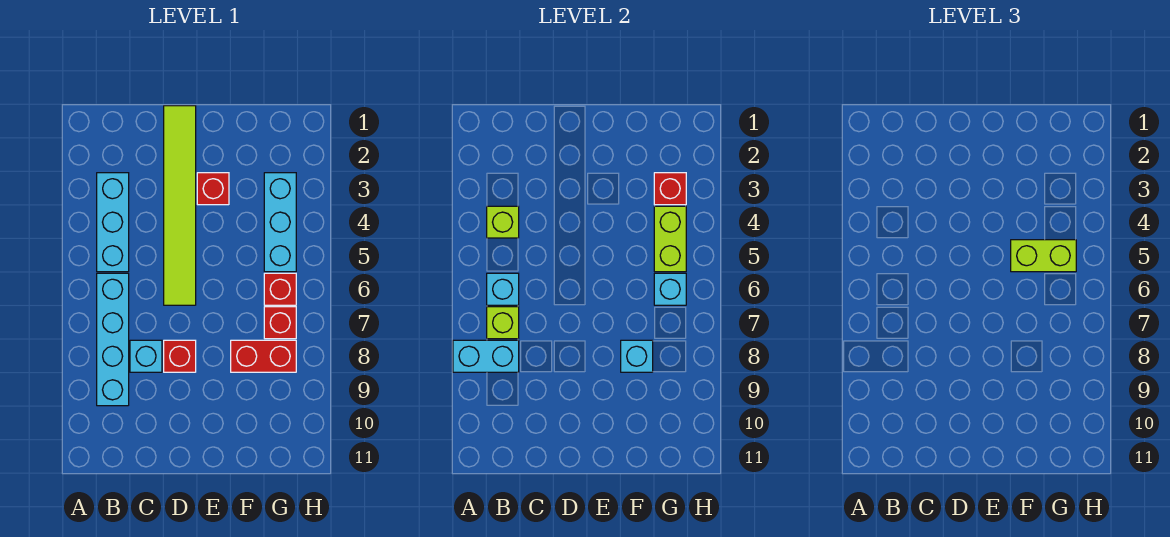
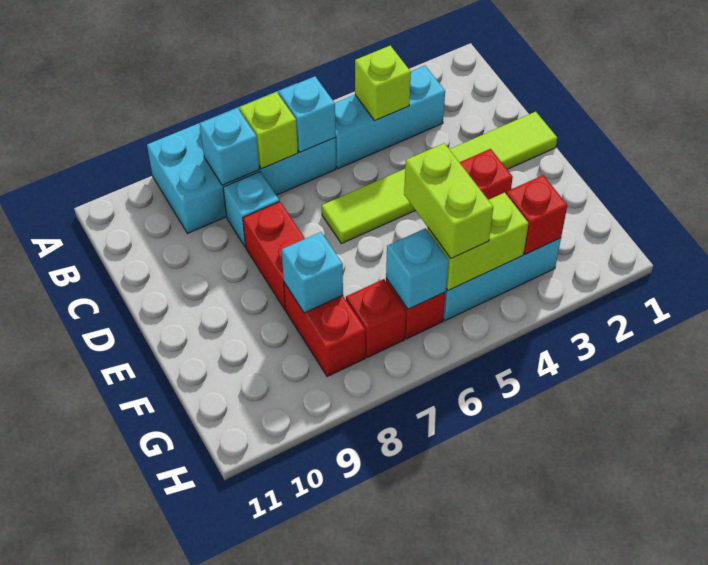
cyan brick A8:B8 level 2 -> cyan brick B8 level 2
cyan brick B6:B9 level 1 -> cyan brick A6:B9 level 1
red brick D8 level 1 -> red brick D8:E8 level 1

